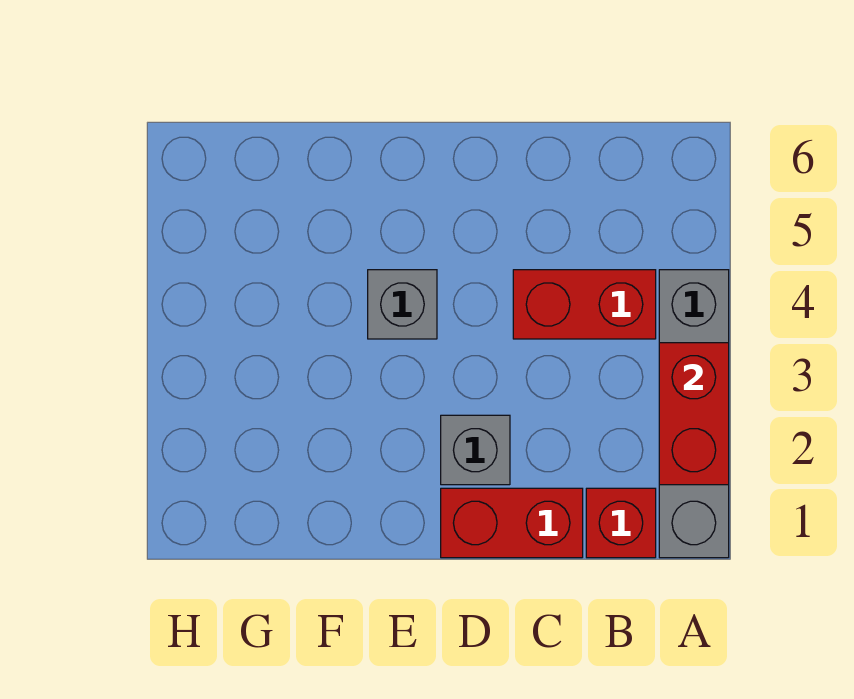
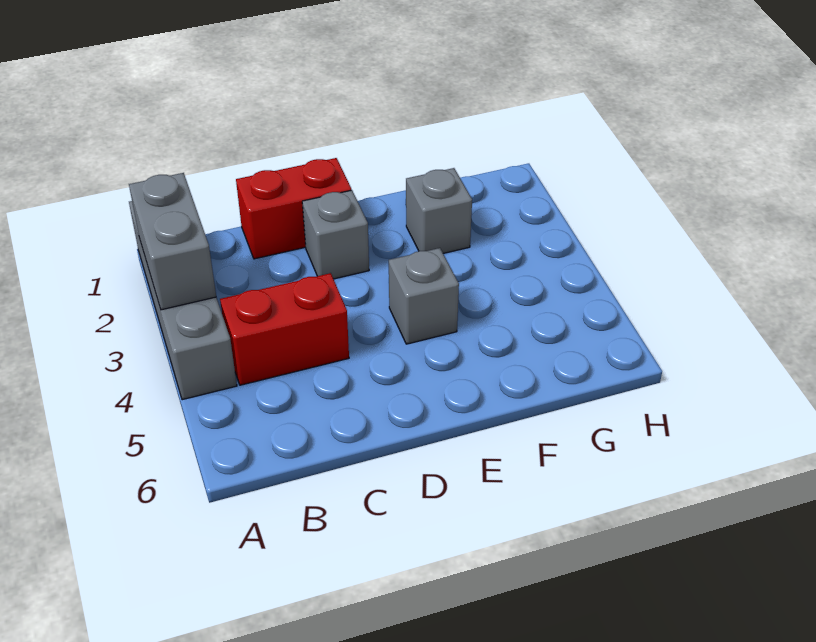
red brick A2:A3 level 2 -> grey brick A2:A3 level 2
red brick B1 level 1 -> none
none -> grey brick F2 level 1

